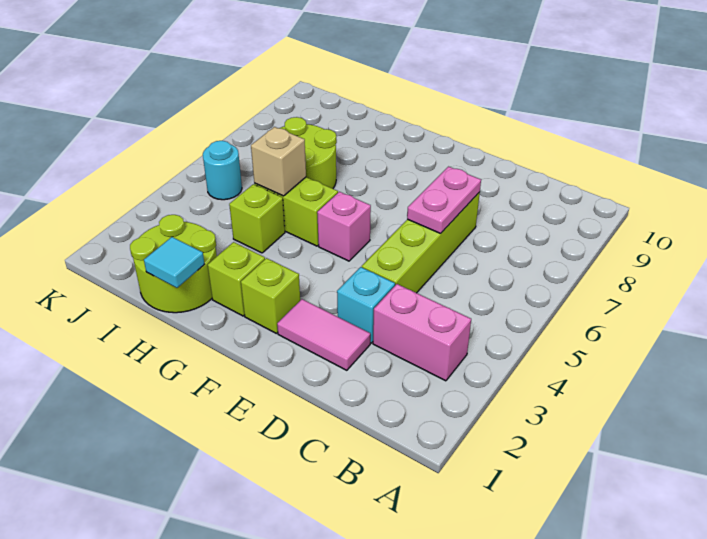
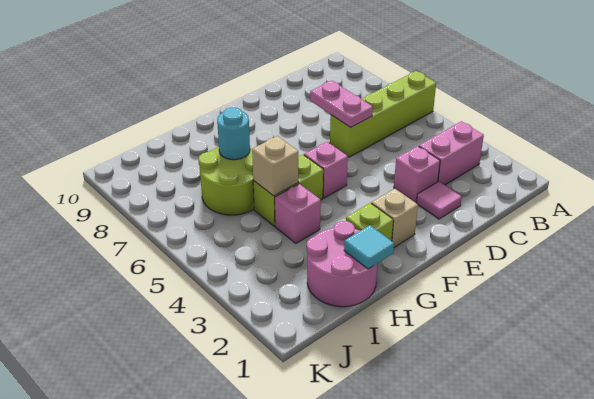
pink tile D2:E2 level 1 -> pink tile D2 level 1
cyan brick D3 level 1 -> pink brick D3 level 1
lime brick D4:D7 level 1 -> lime brick A6:D6 level 1
lime brick F2 level 1 -> tan brick F2 level 1
lime round brick H1:I2 level 1 -> pink round brick H1:I2 level 1
lime brick H4 level 1 -> pink brick H4 level 1
cyan round brick J5 level 1 -> cyan round brick H7 level 2

